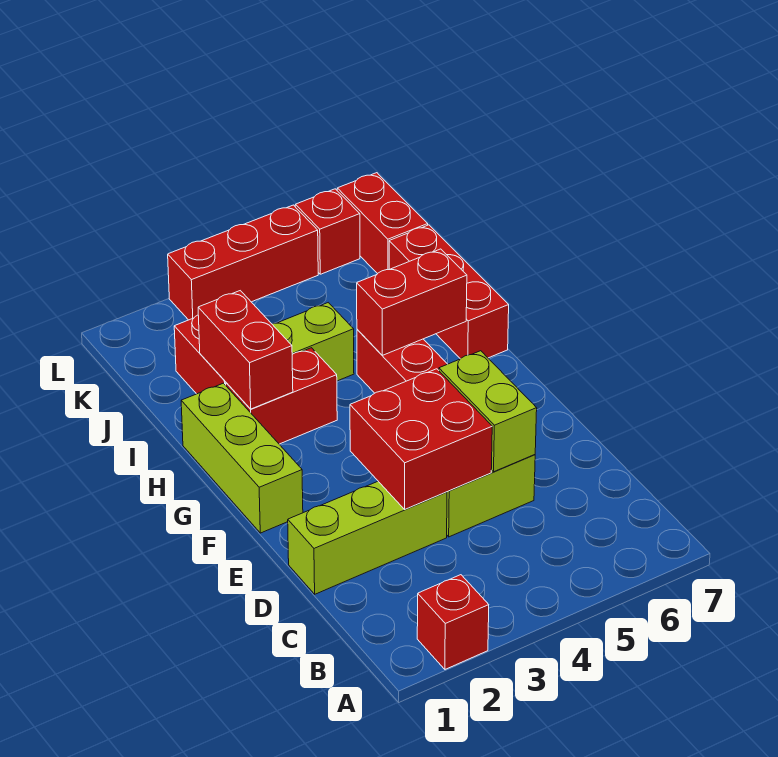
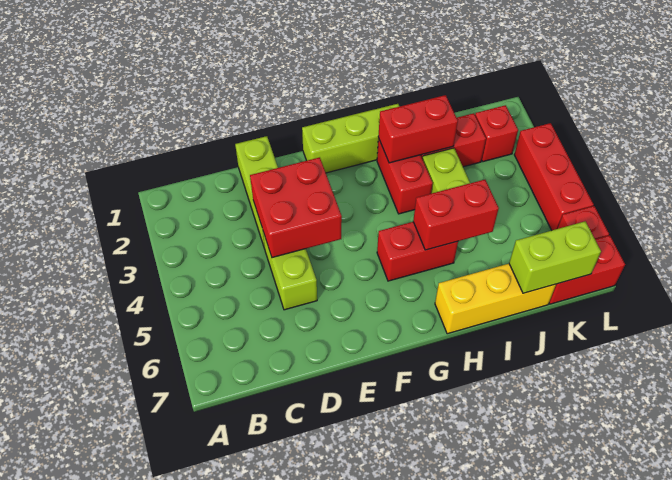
red brick A2 level 1 -> red brick K2 level 1
lime brick D5:E5 level 2 -> lime brick J7:K7 level 2
red brick H5:H6 level 2 -> red brick H5:I5 level 2
red brick H7:J7 level 1 -> yellow brick H7:J7 level 1

